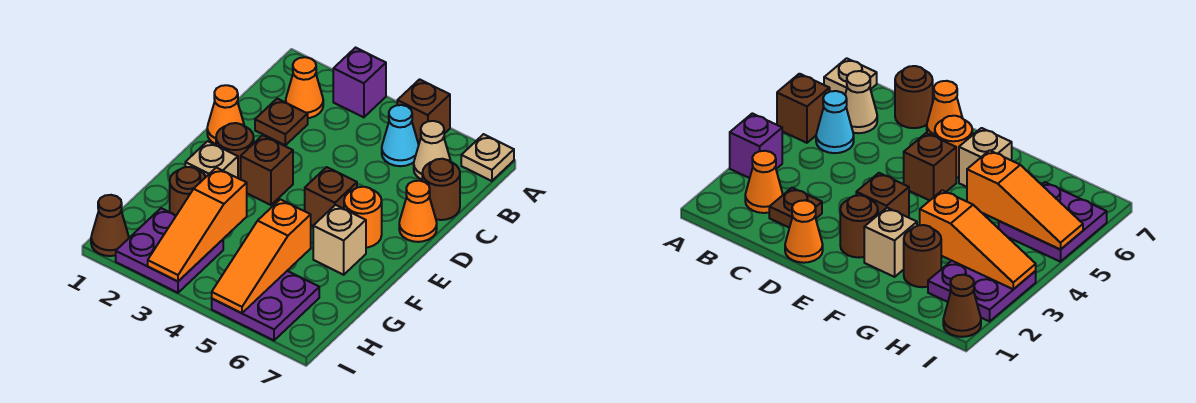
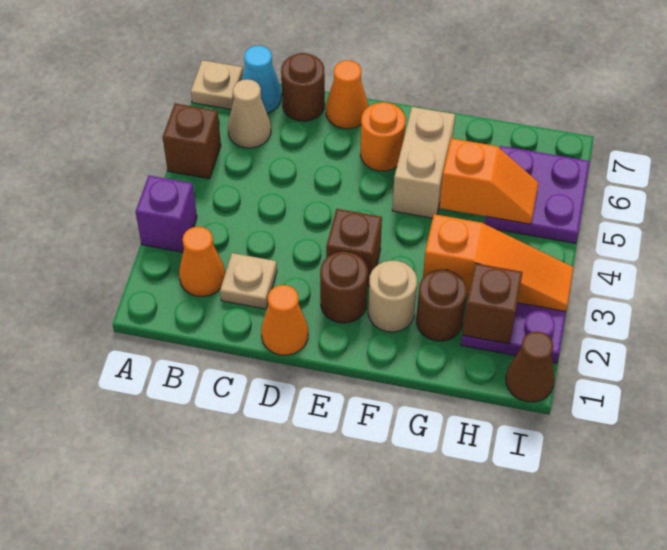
cyan cone B5 level 1 -> cyan cone B7 level 1
brown plate C2 level 1 -> tan plate C2 level 1
brown brick E5 level 1 -> brown brick H2 level 2
tan brick F2 level 1 -> tan round brick F2 level 1
tan brick F6 level 1 -> tan brick F5:F6 level 1
orange slope G5:I5 level 2 top G -> orange slope G5:H5 level 2 top G

